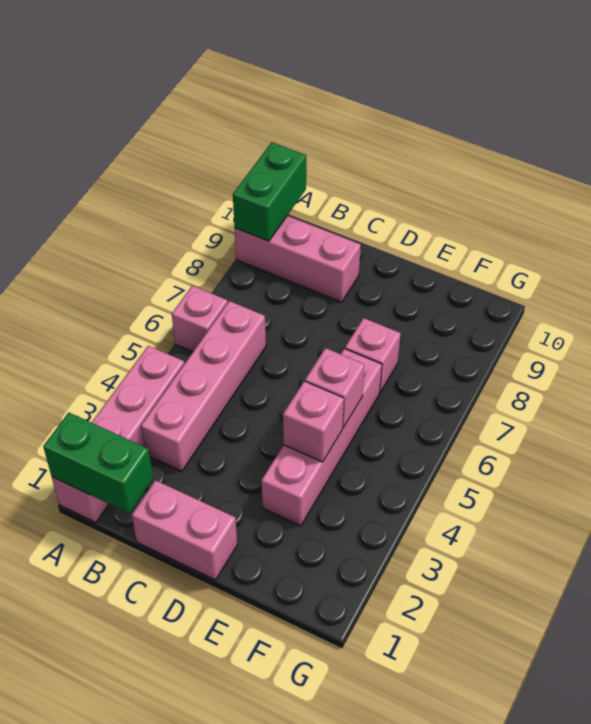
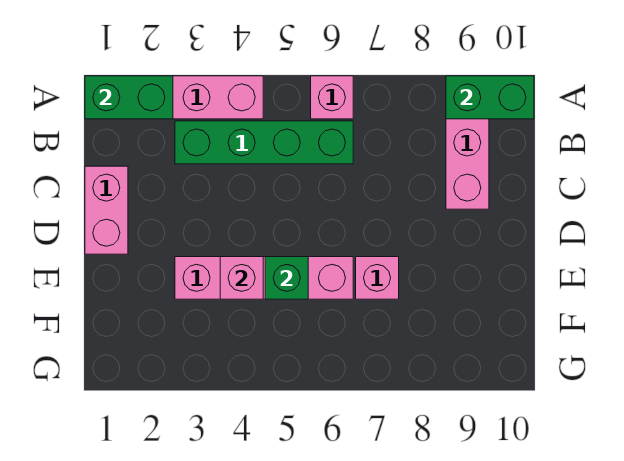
green brick A1:B1 level 2 -> green brick A1:A2 level 2
pink brick B3:B6 level 1 -> green brick B3:B6 level 1
pink brick E5 level 2 -> green brick E5 level 2

